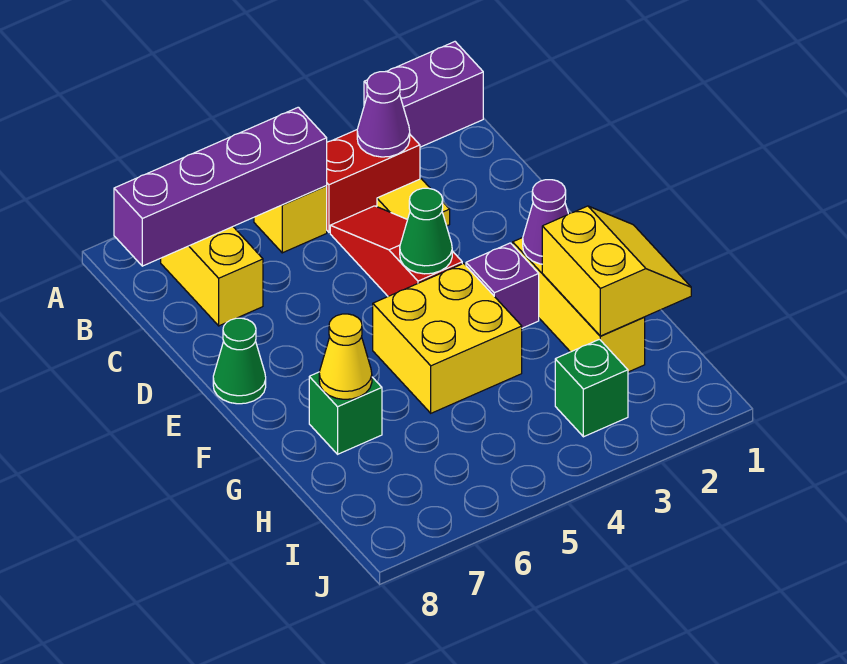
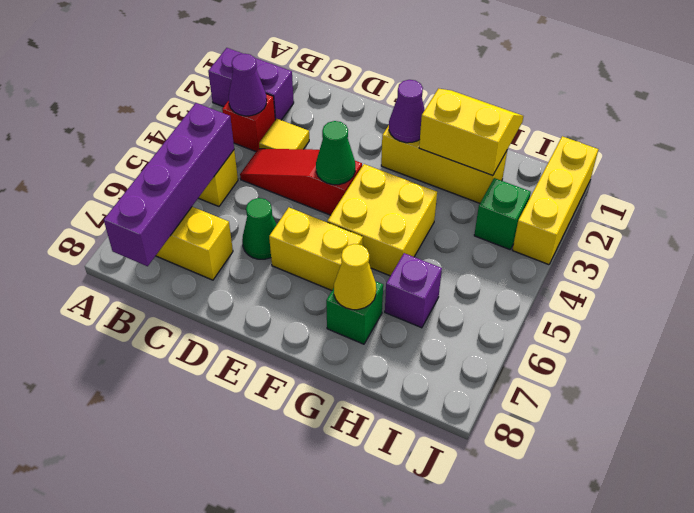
purple brick A1:A2 level 1 -> purple brick A2:B2 level 1
red brick B3:B4 level 1 -> red brick B3 level 1
none -> yellow brick E6:F6 level 1
green cone E8 level 1 -> green cone D6 level 1
purple brick F3 level 1 -> purple brick H6 level 1
none -> yellow brick J1:J3 level 1

